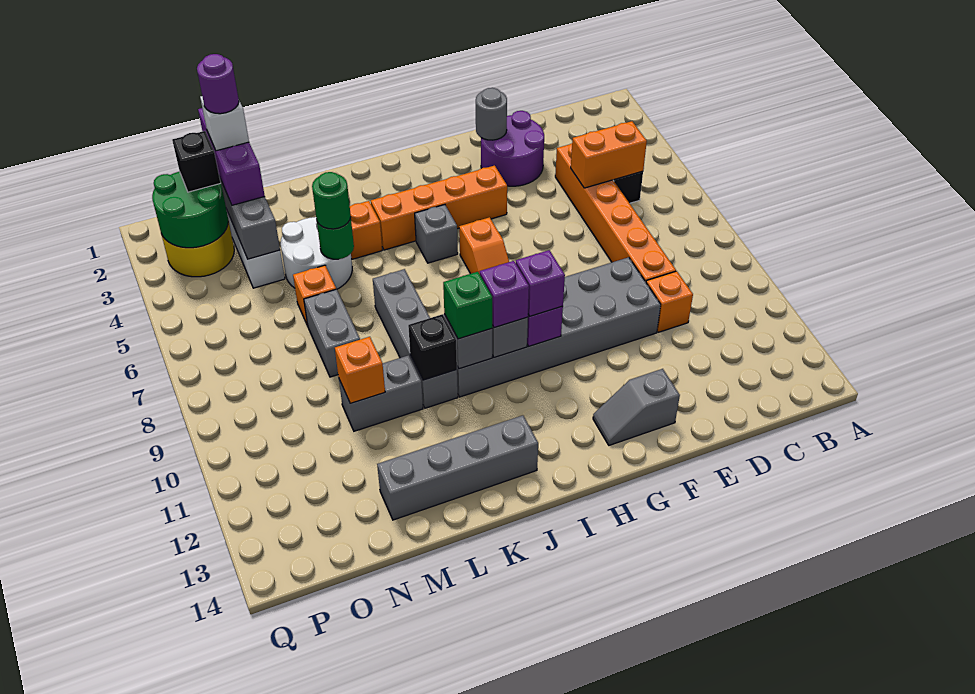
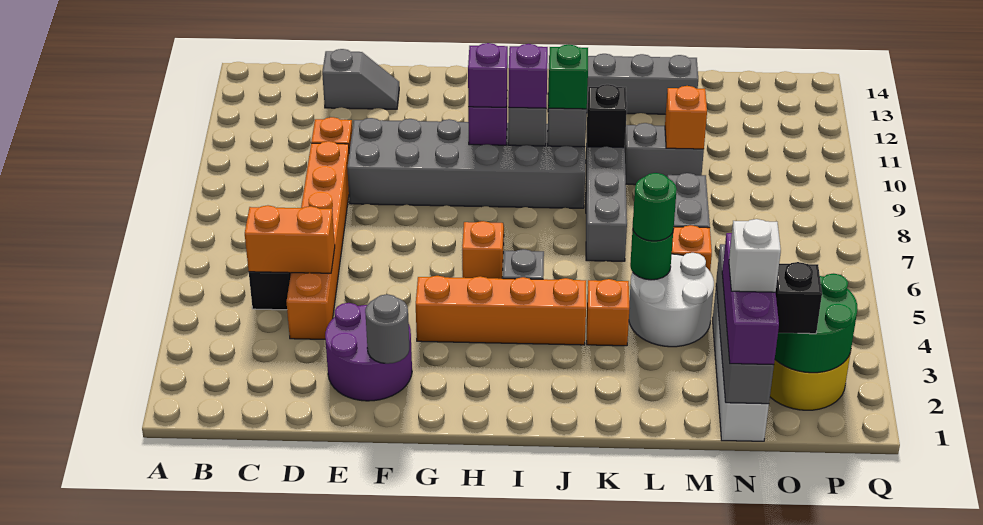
grey slope F13:G13 level 1 top F -> grey slope D13:E13 level 1 top D
purple round brick N2 level 5 -> none

